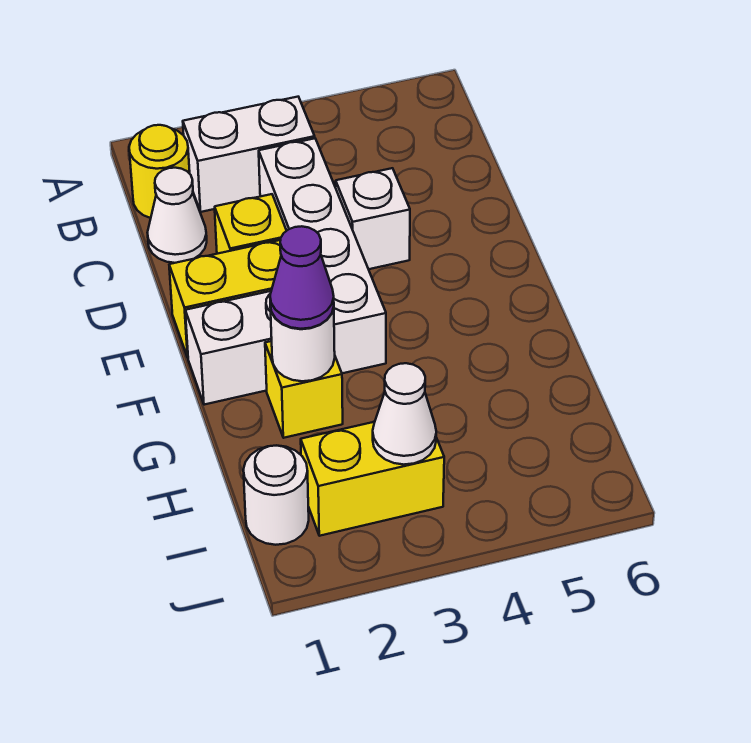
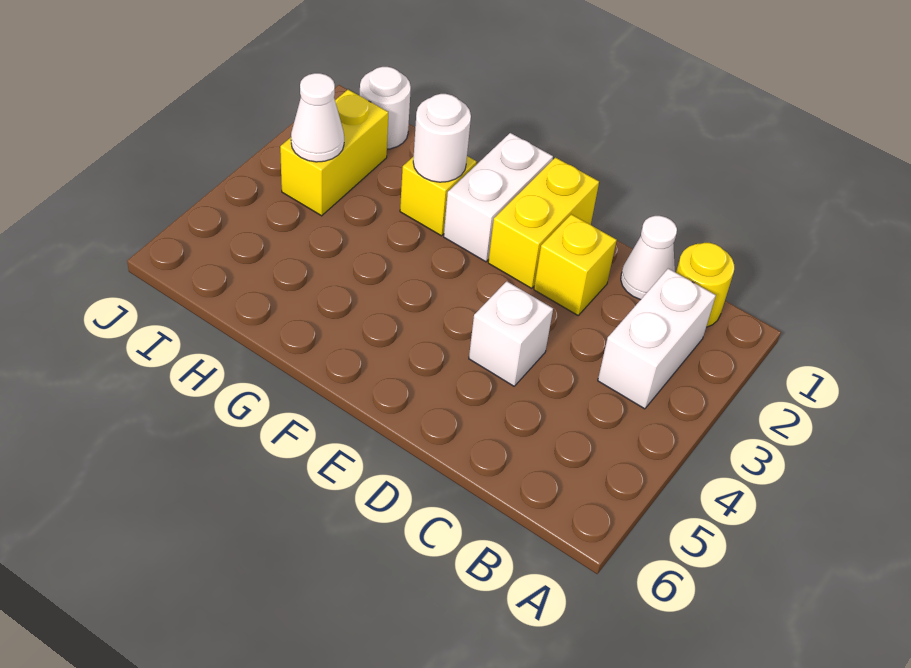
white brick C3:F3 level 1 -> none
purple cone G2 level 3 -> none

